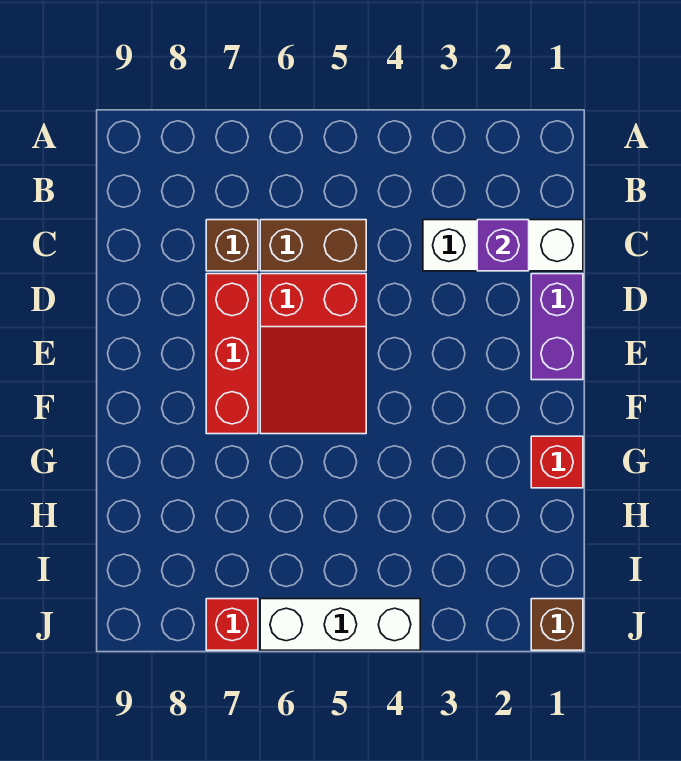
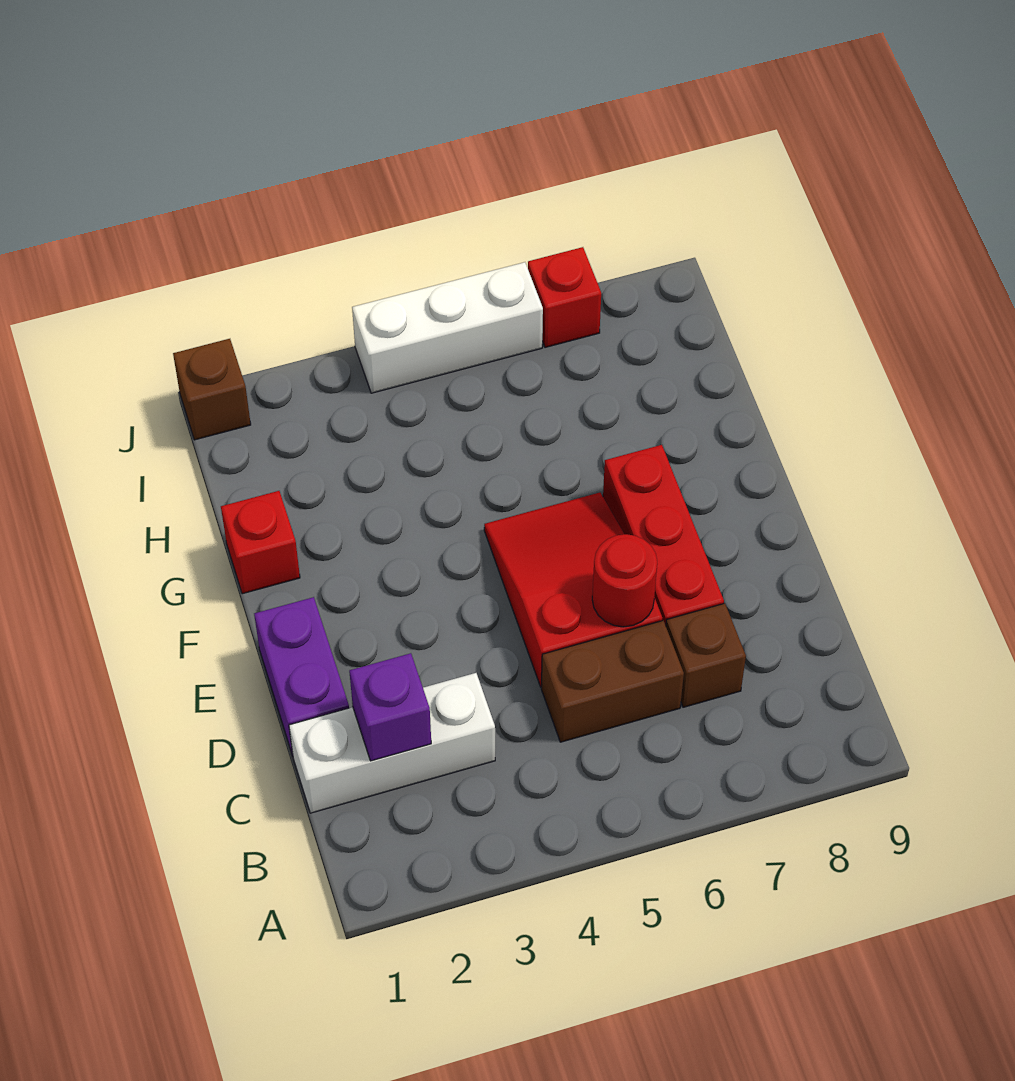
none -> red round brick D6 level 2

